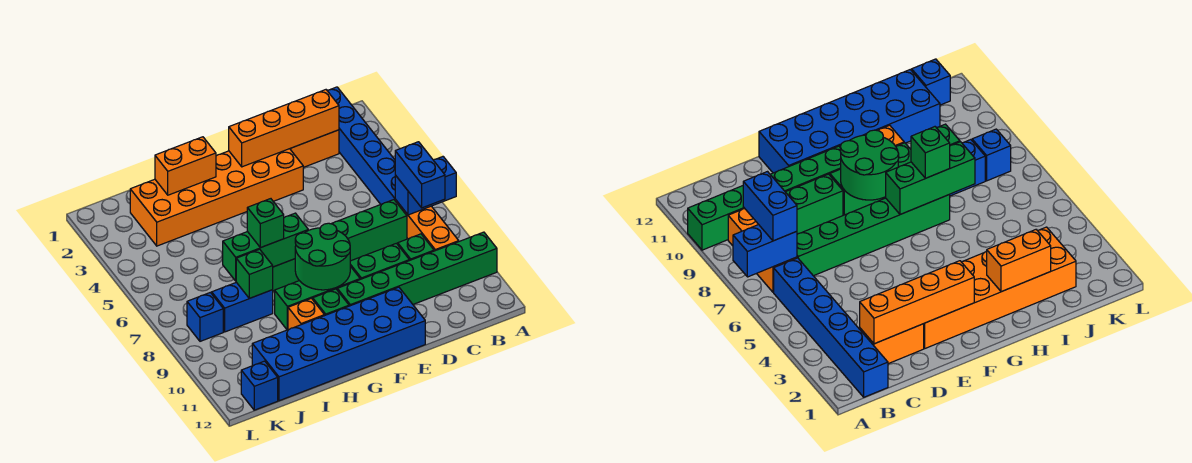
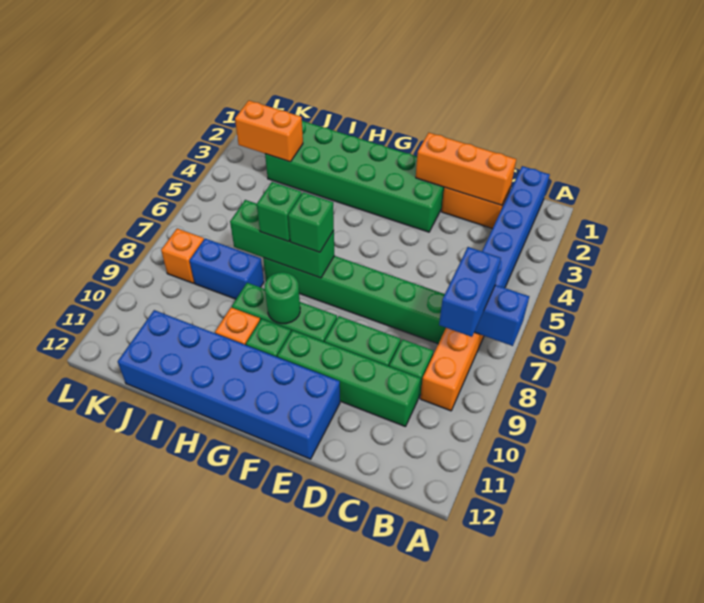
green brick A10:F10 level 1 -> green brick C10:F10 level 1
orange brick C2:F2 level 2 -> orange brick C2:E2 level 2
orange brick E2:J3 level 1 -> green brick E2:J3 level 1
green round brick F8:G9 level 2 -> green round brick G9 level 2
orange brick H2:I2 level 2 -> orange brick J3:K3 level 2
green brick I8 level 2 -> green brick G7 level 3
blue brick K8 level 1 -> orange brick K8 level 1
blue brick K12 level 1 -> none

